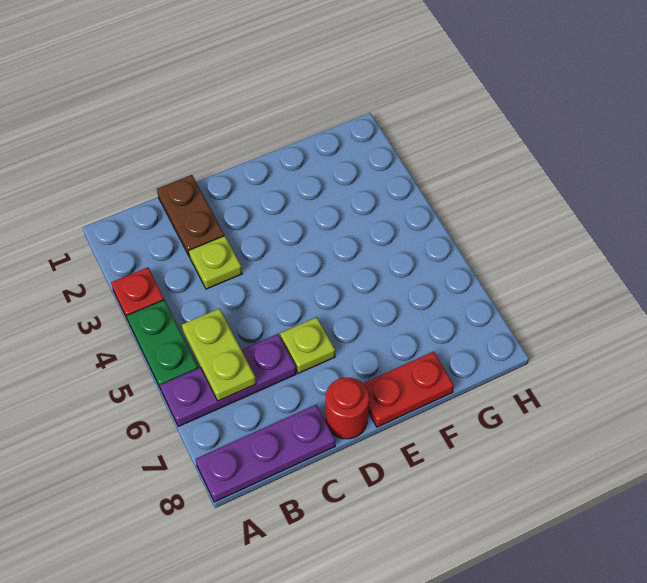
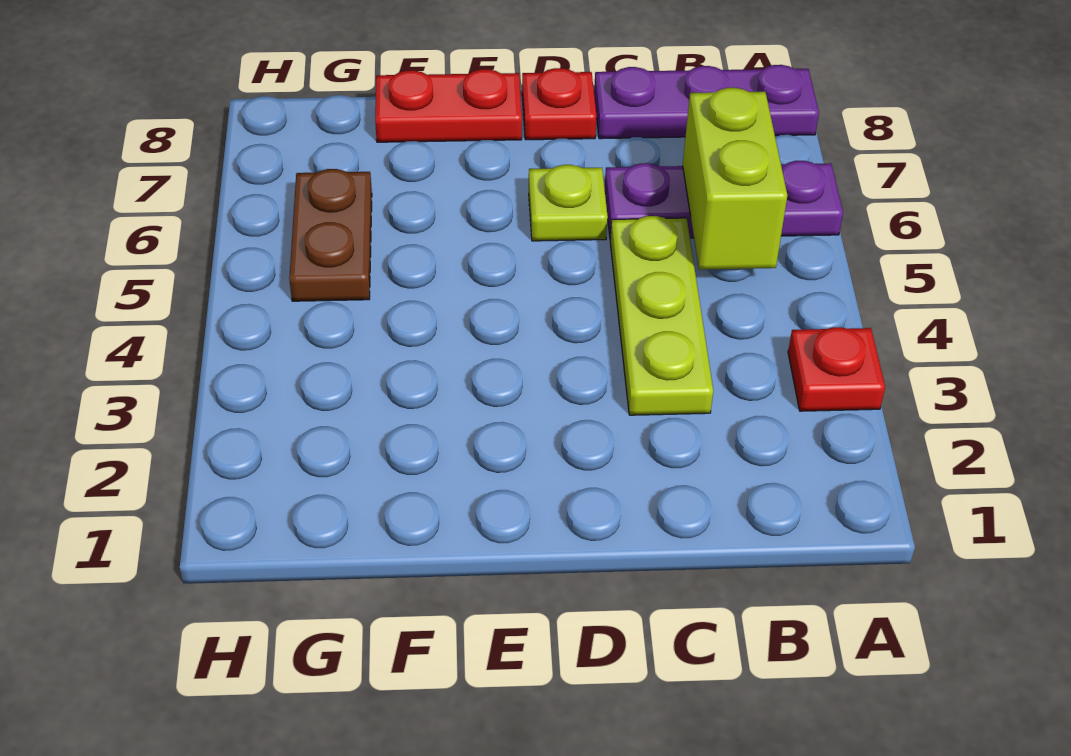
green plate A4:A5 level 1 -> none
lime plate B5:B6 level 2 -> lime brick B5:B6 level 2
brown plate C1:C2 level 1 -> brown plate G5:G6 level 1
lime plate C3 level 1 -> lime plate C3:C5 level 1
red round brick D8 level 1 -> red plate D8 level 1

